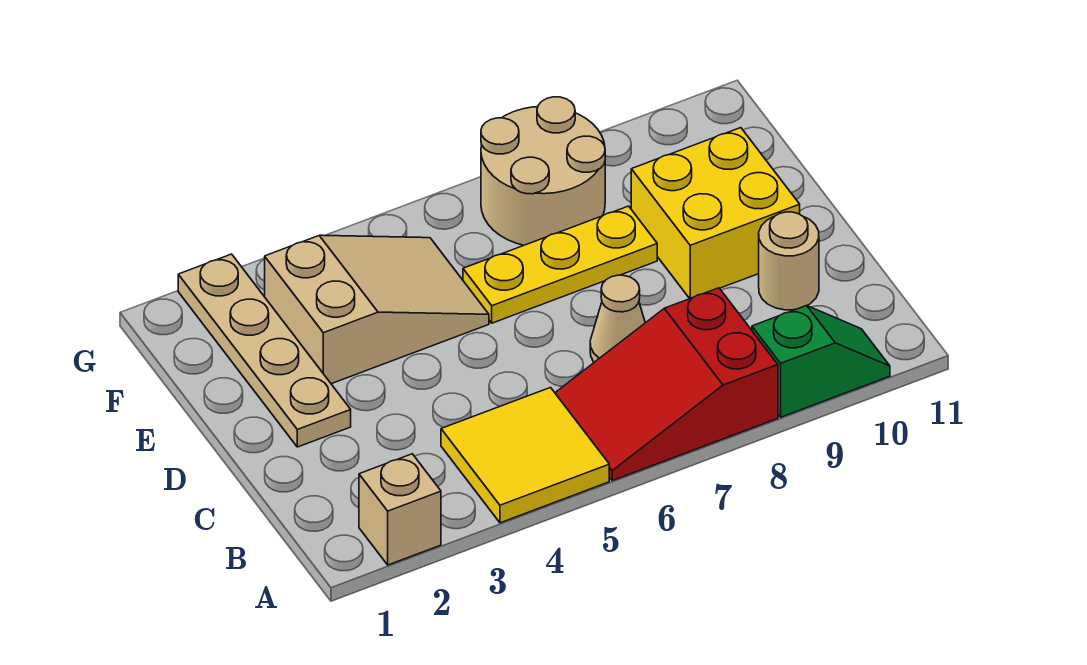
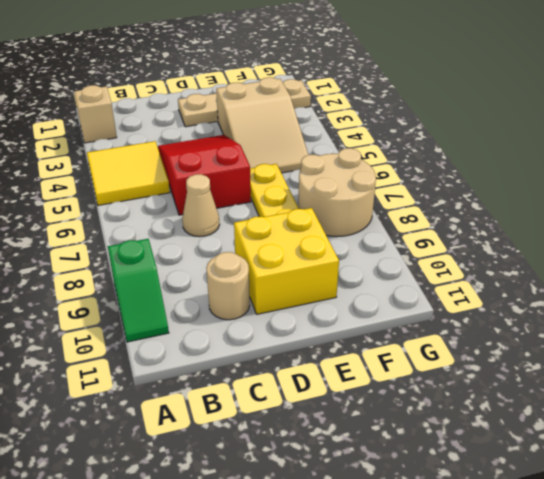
red slope A6:B8 level 1 top 8 -> red slope C4:D6 level 1 top 6

